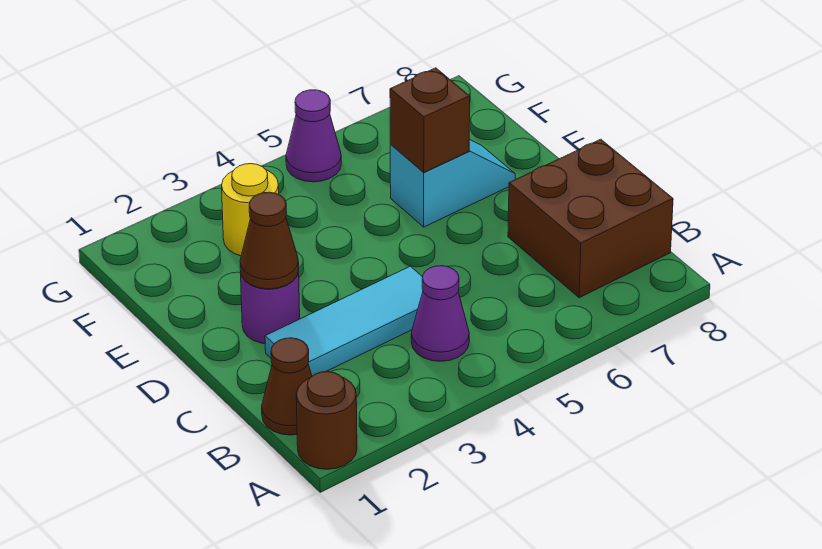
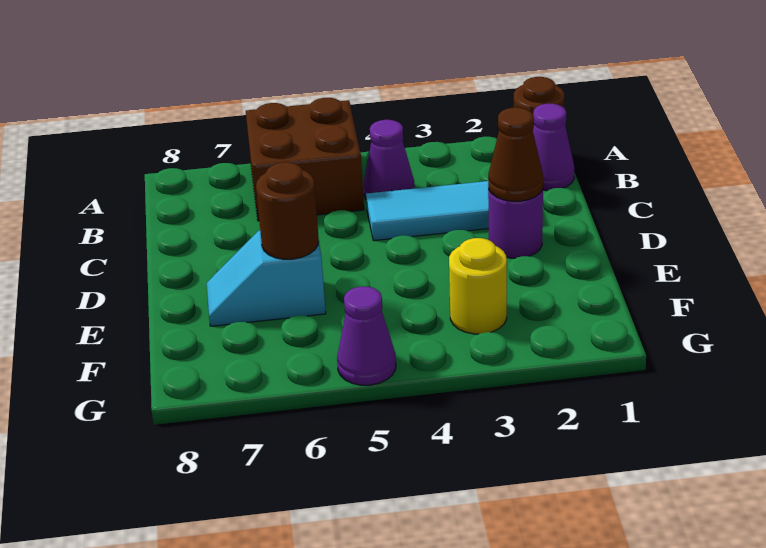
brown cone B1 level 1 -> purple cone B1 level 1
brown brick B7:C8 level 1 -> brown brick A5:B6 level 1
brown brick E6 level 2 -> brown round brick E6 level 2

